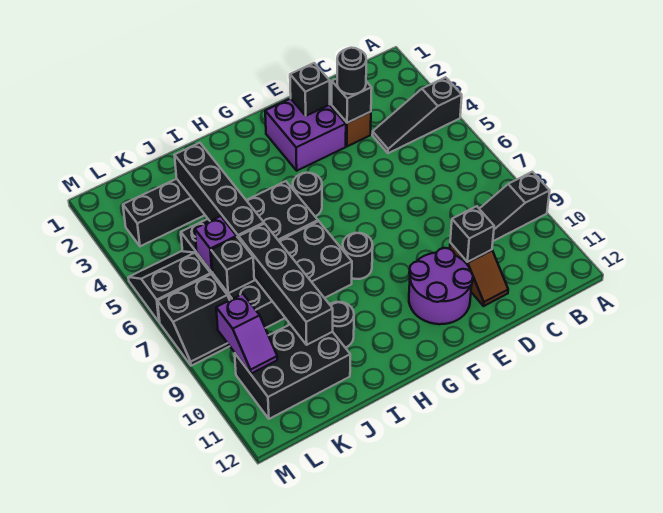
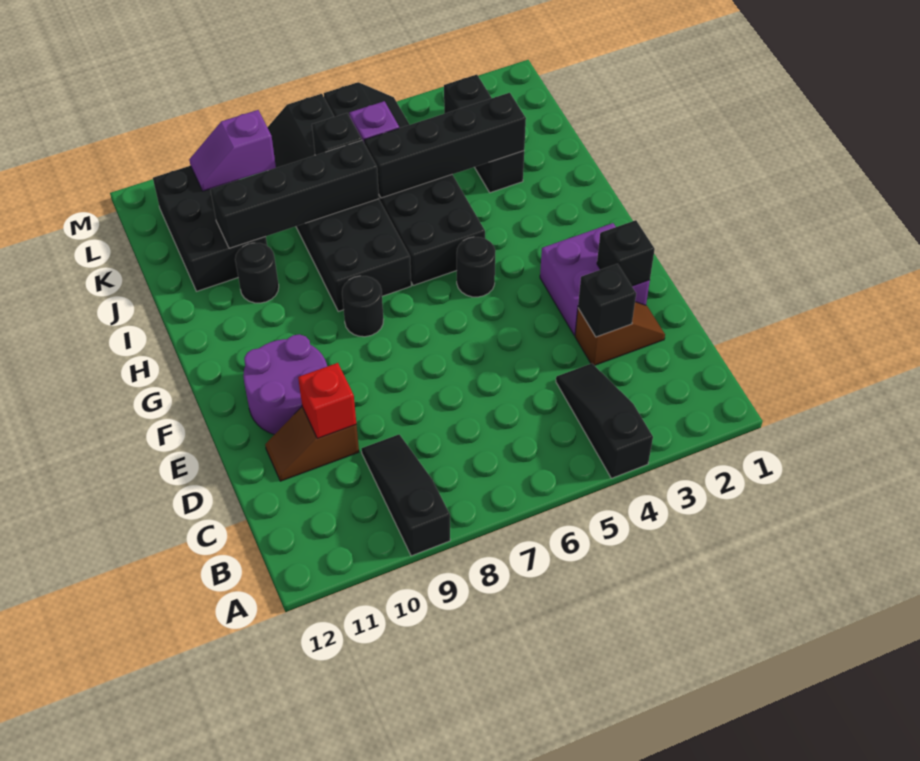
black round brick D3 level 3 -> none
black brick D10 level 2 -> red brick D10 level 2

